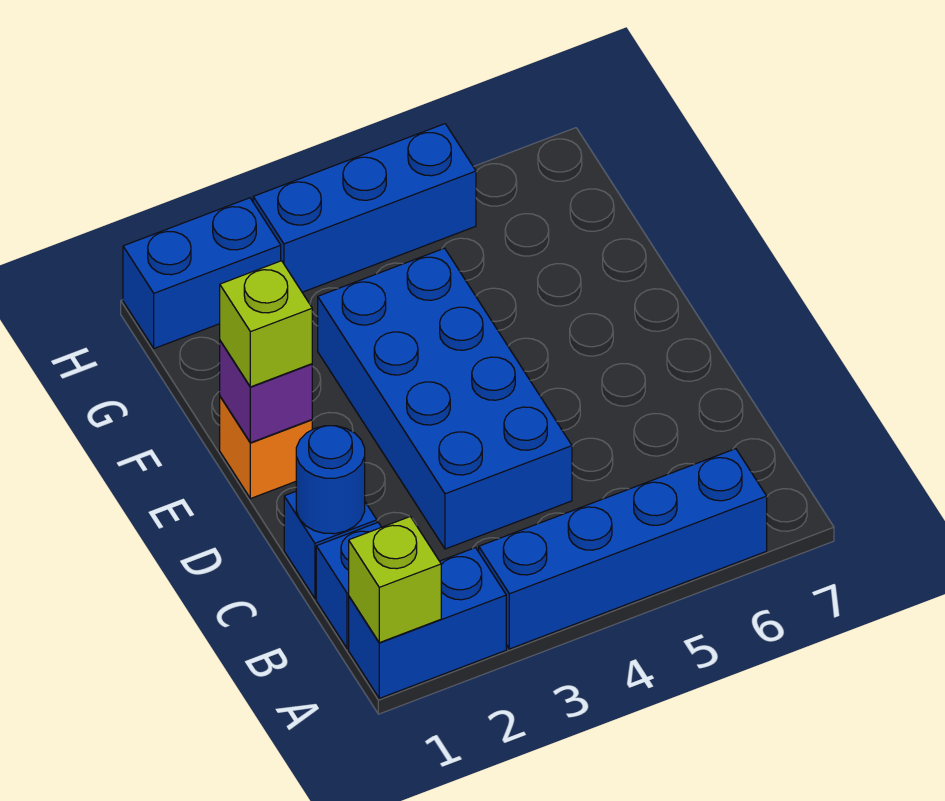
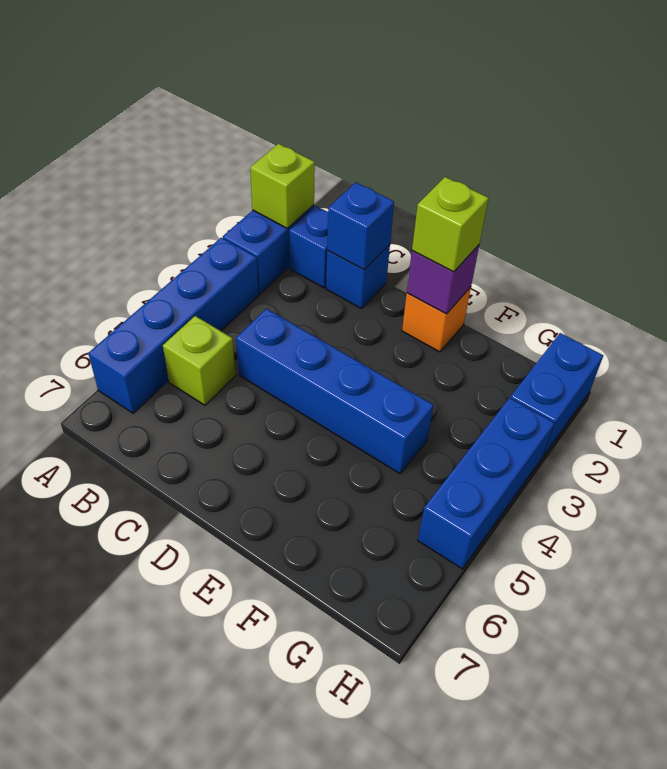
none -> lime brick B5 level 1
blue round brick C1 level 2 -> blue brick C1 level 2
blue brick C3:F4 level 1 -> blue brick C4:F4 level 1

